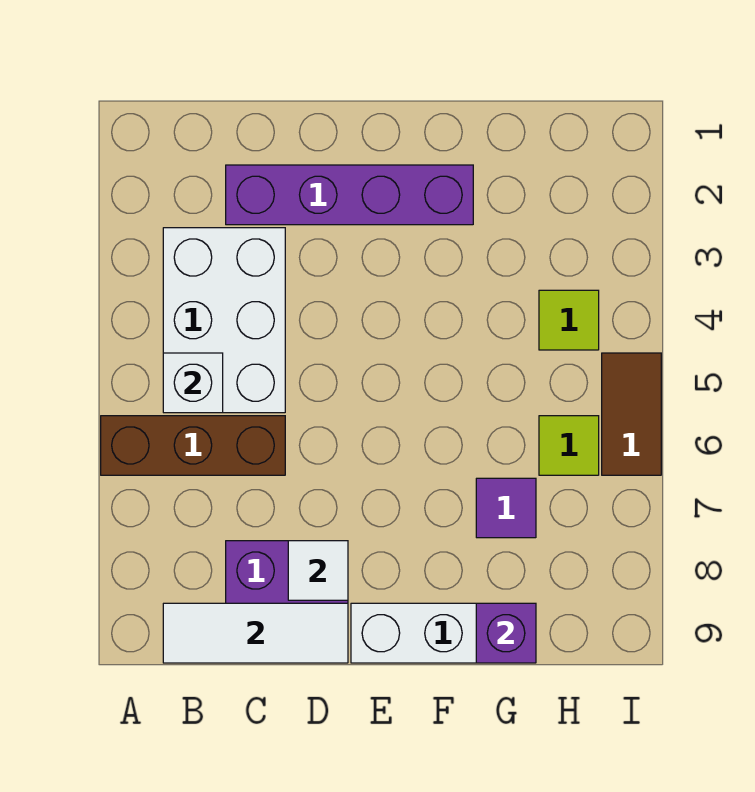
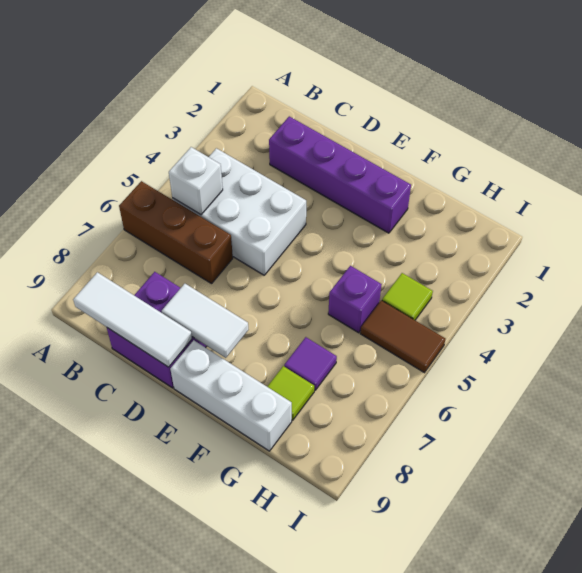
white brick B3:C5 level 1 -> white brick B4:D5 level 1
white tile D8 level 2 -> white tile D8:E8 level 2
purple brick G9 level 2 -> purple brick G5 level 1
lime tile H6 level 1 -> lime tile G8 level 1
brown tile I5:I6 level 1 -> brown tile H5:I5 level 1

